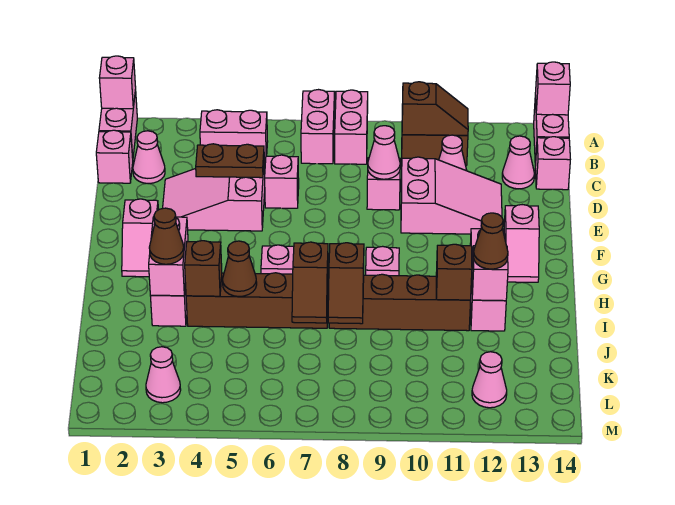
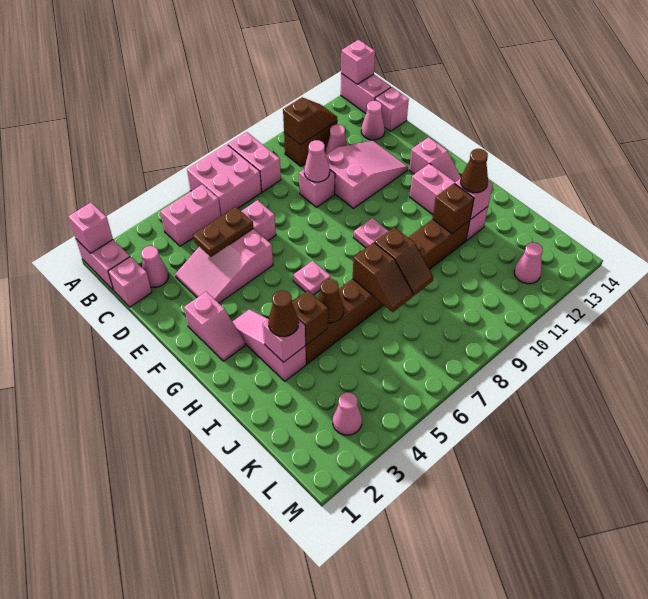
pink brick A7:B7 level 1 -> pink brick A6:B7 level 1
pink brick H3:I3 level 2 -> pink brick I3 level 2

